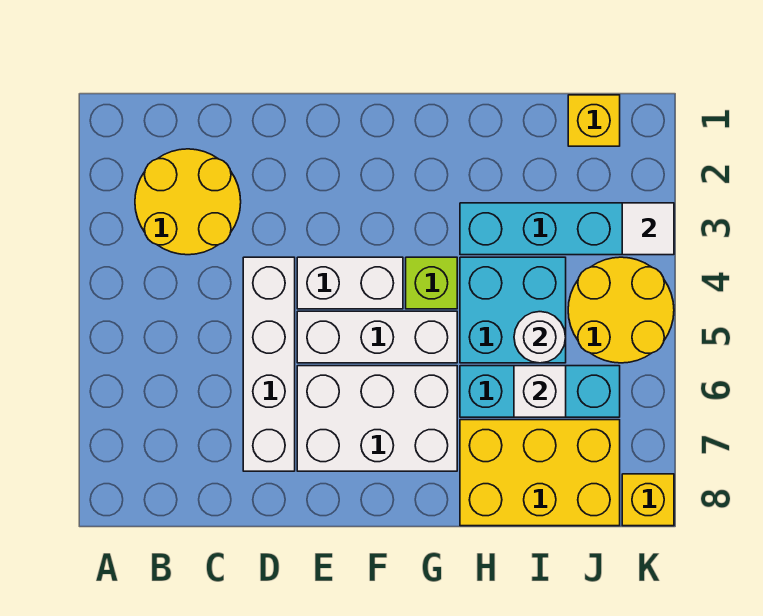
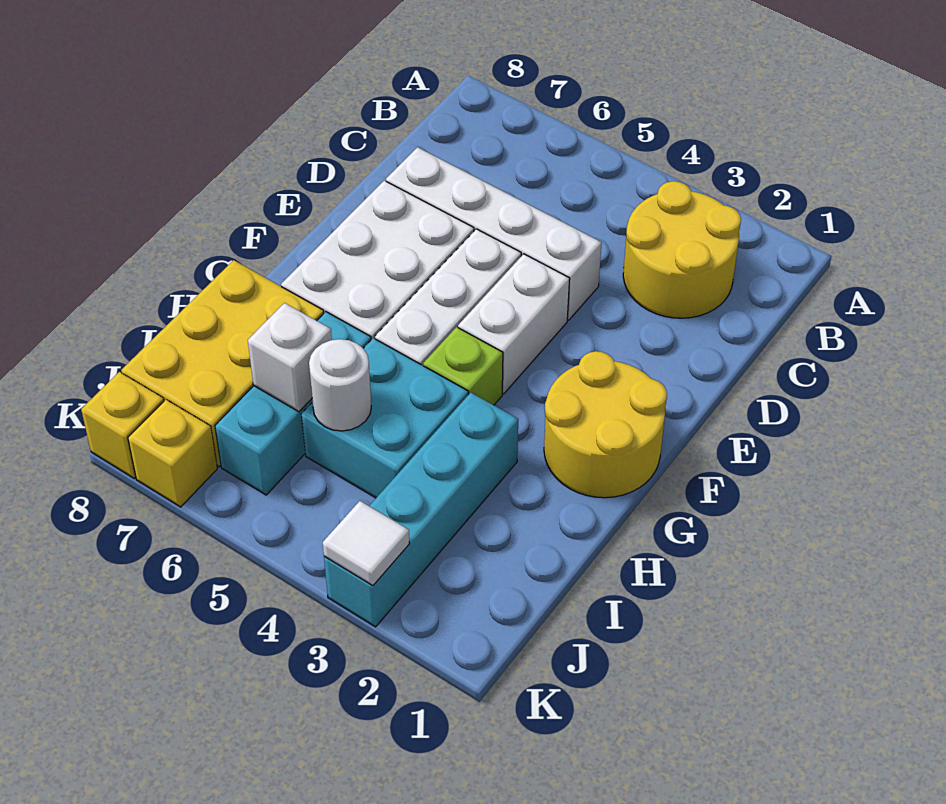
yellow brick J1 level 1 -> yellow brick K7 level 1
yellow round brick J4:K5 level 1 -> yellow round brick F1:G2 level 1

